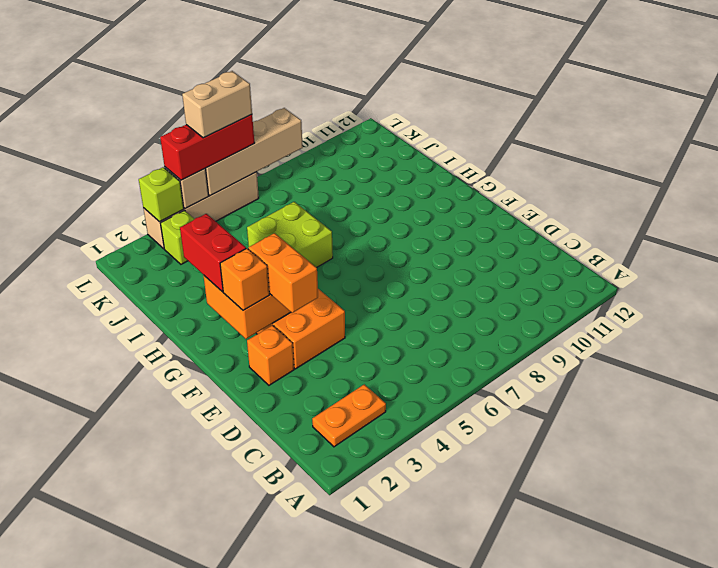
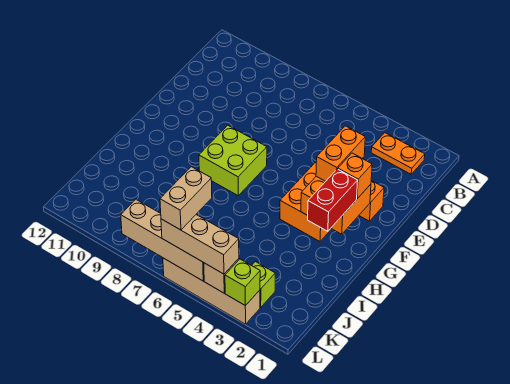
lime brick H5:I6 level 1 -> lime brick F7:G8 level 1
red brick L4:L6 level 3 -> tan brick L4:L6 level 3
tan brick L5:L6 level 4 -> tan brick K6:L6 level 4

